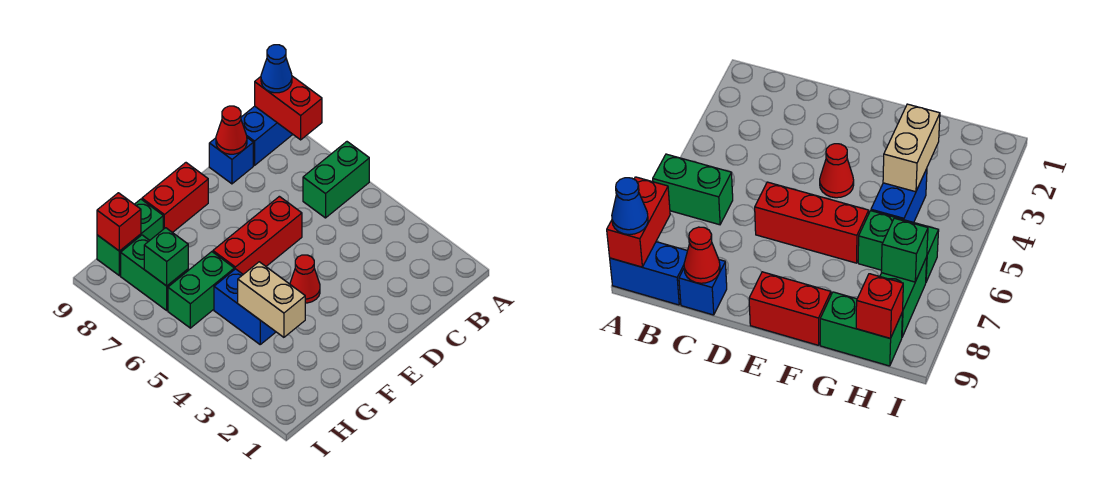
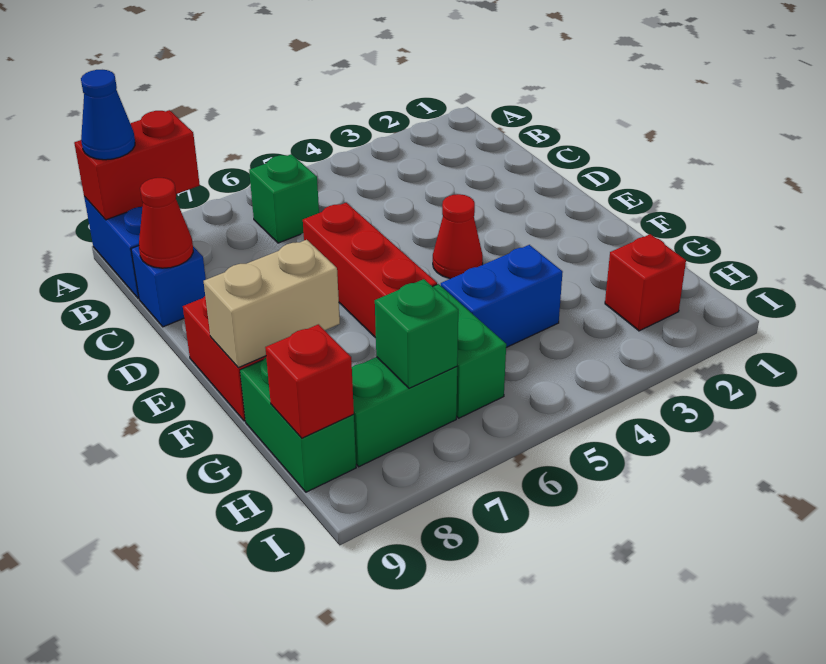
green brick A6:B6 level 1 -> green brick B6 level 1
tan brick G3:G4 level 2 -> tan brick F8:F9 level 2
none -> red brick H2 level 1

